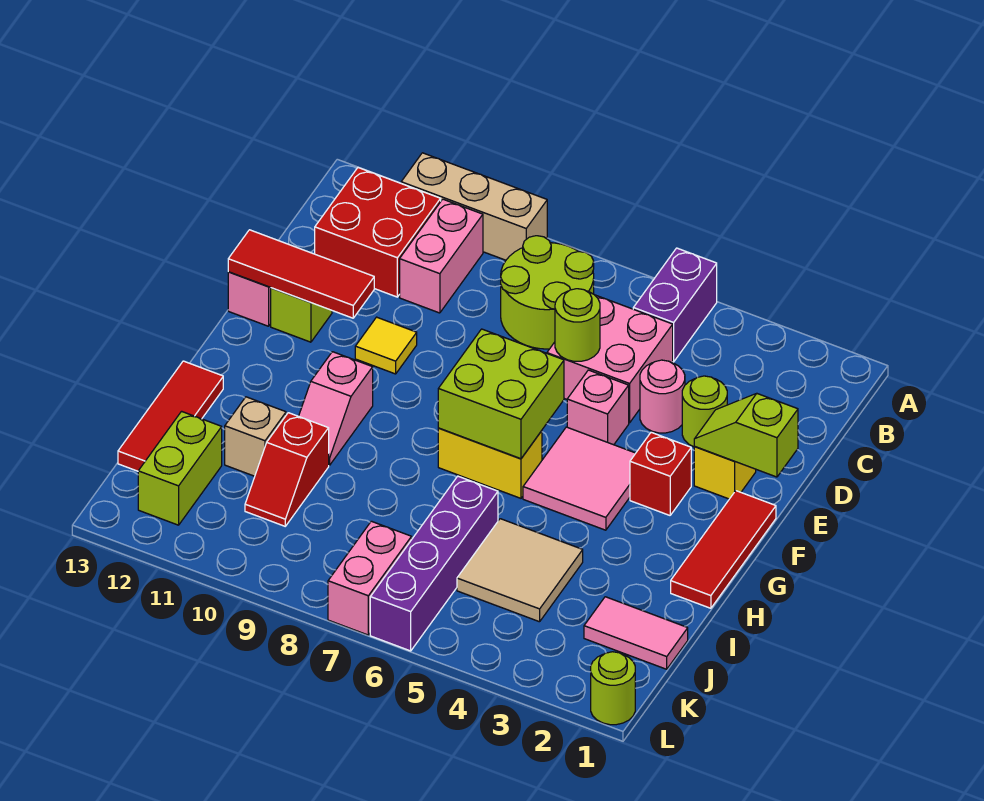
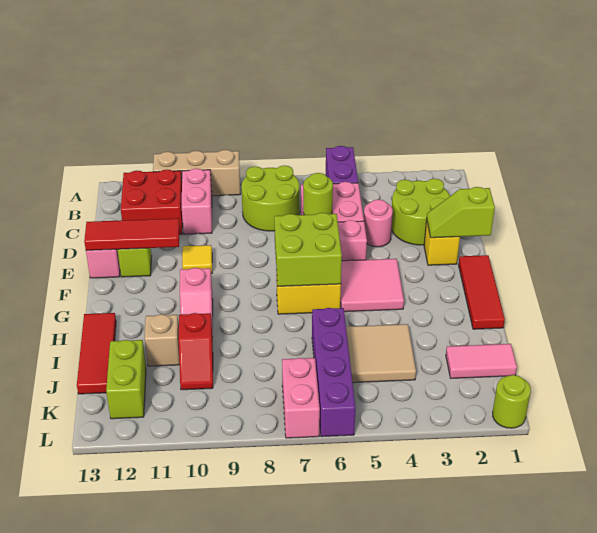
lime round brick D3 level 1 -> lime round brick C2:D3 level 1
red brick F3 level 1 -> none

